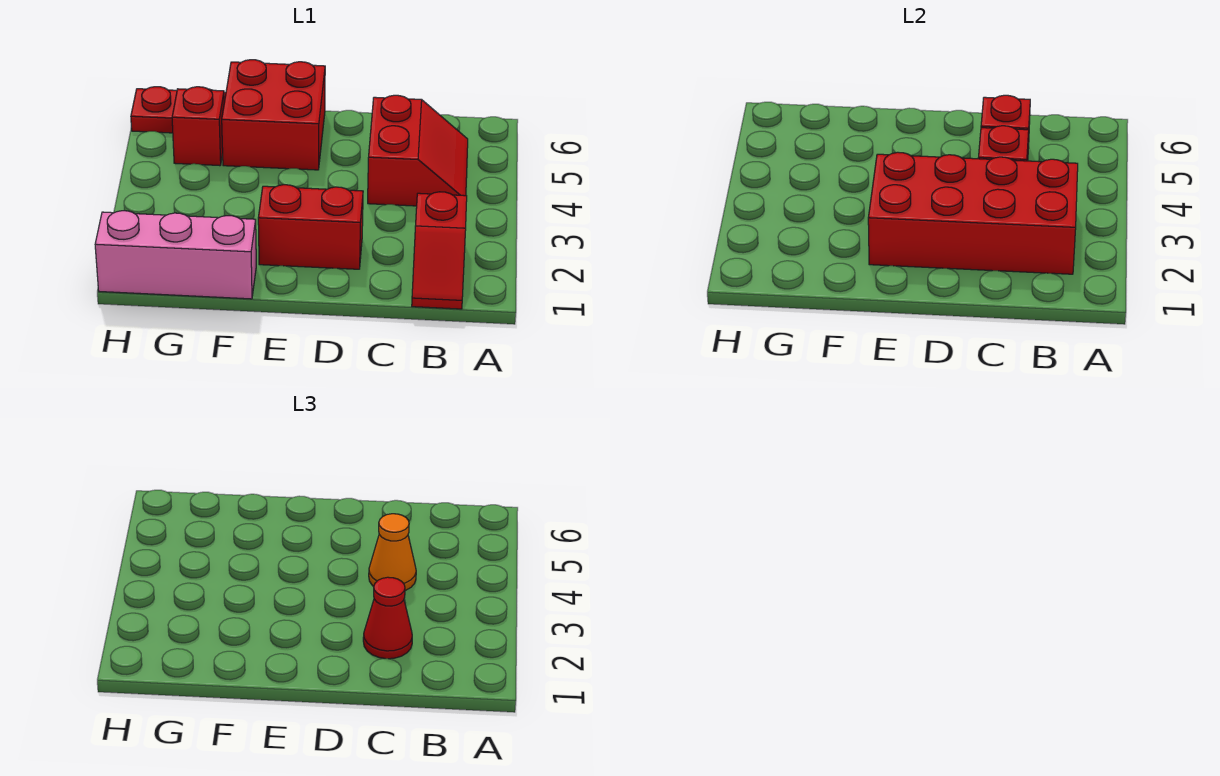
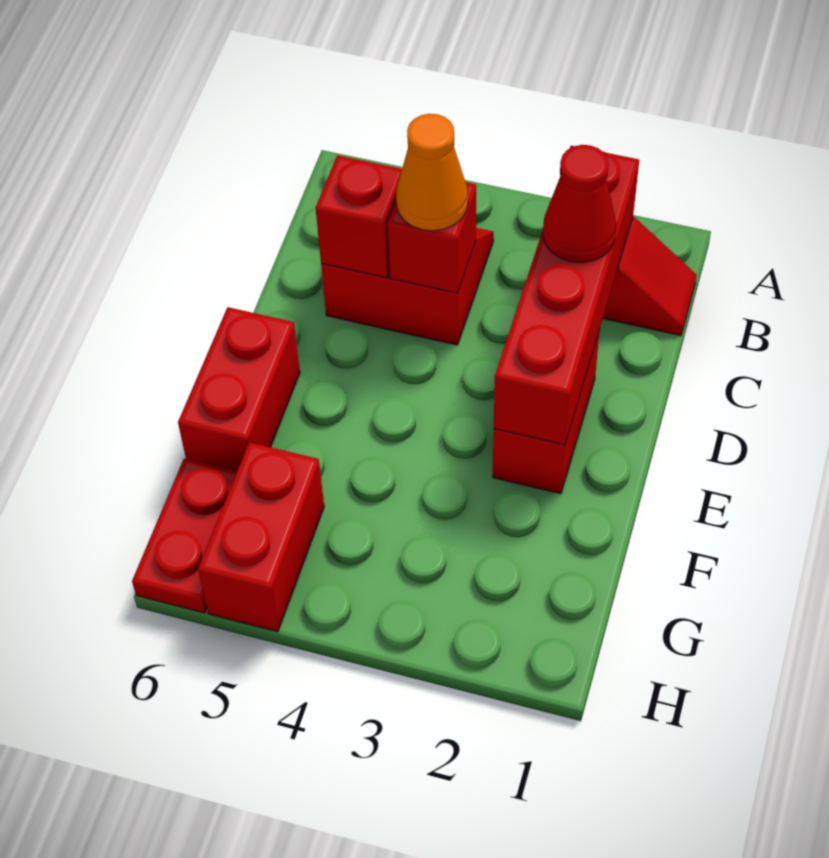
red brick B2:E3 level 2 -> red brick B2:E2 level 2
red brick E5:F6 level 1 -> red brick E6:F6 level 1
pink brick F1:H1 level 1 -> none
red brick G5 level 1 -> red brick G5:H5 level 1

